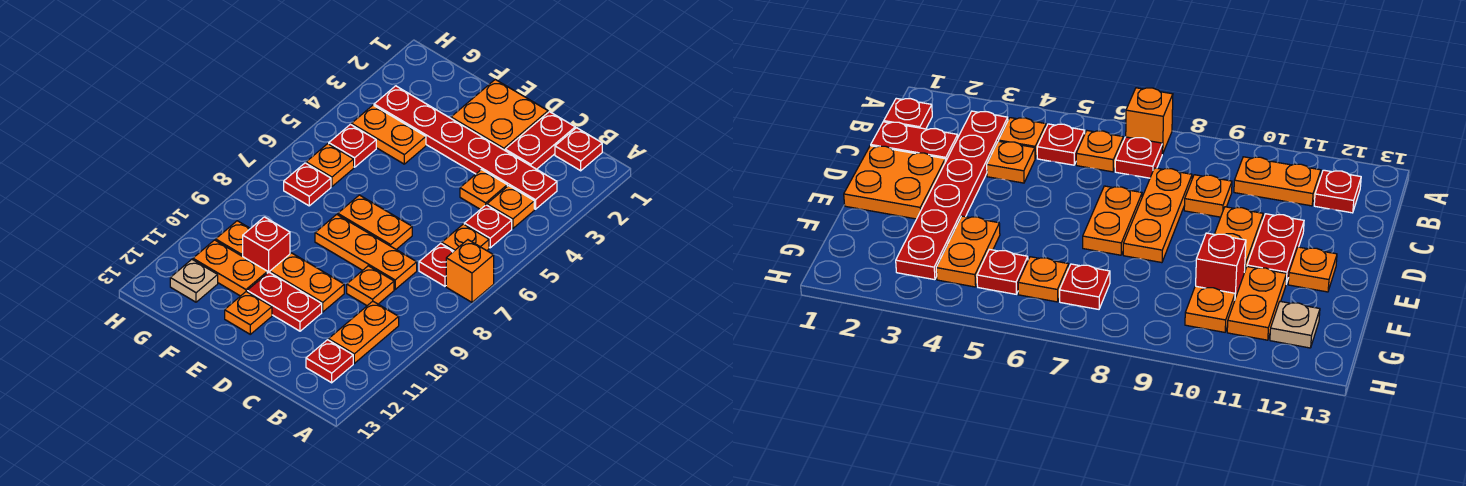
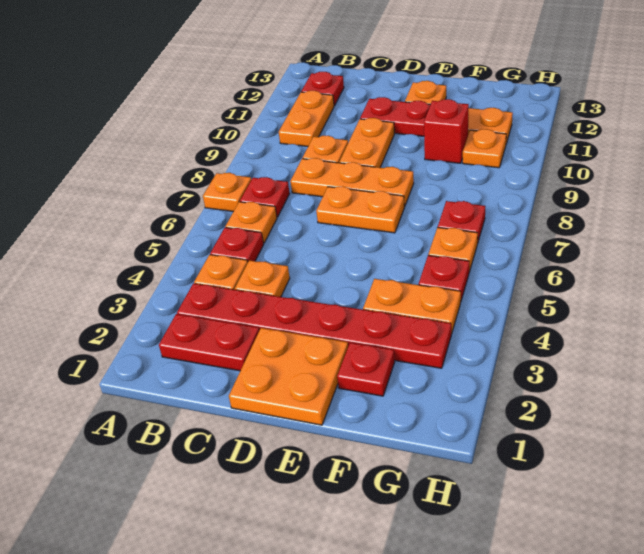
orange brick A7 level 1 -> orange plate A7 level 1
red plate B1 level 1 -> red plate F2 level 1
red plate C1:C2 level 1 -> red plate B2:C2 level 1
orange plate D10:E10 level 1 -> orange plate D9:D10 level 1
tan plate G12 level 1 -> none

